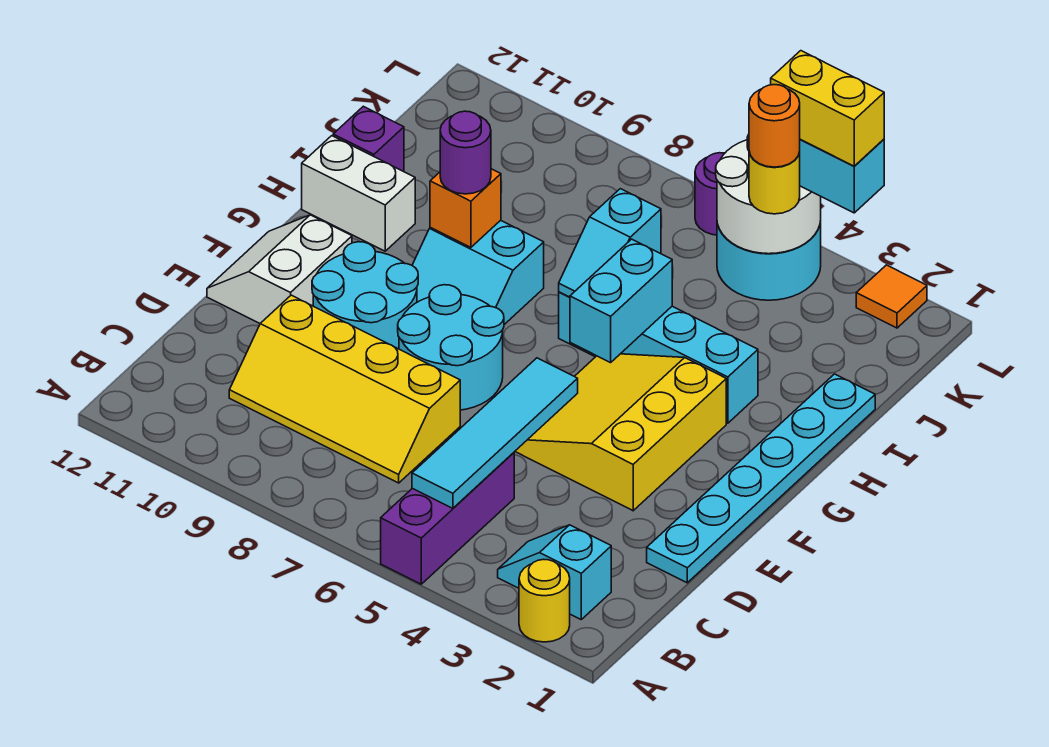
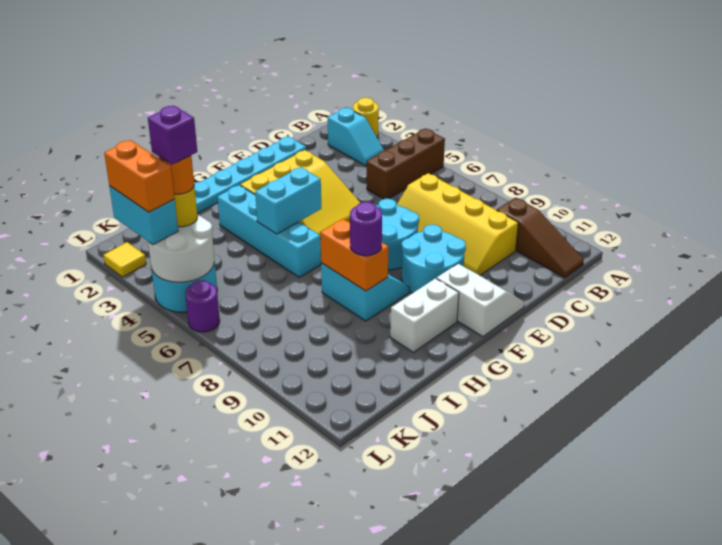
purple brick A5:C5 level 1 -> brown brick A5:C5 level 1
cyan tile B5:E5 level 2 -> none
none -> brown slope B10:B12 level 1 top 10
yellow slope C7:D10 level 1 top D -> yellow slope C7:D10 level 1 top C
white slope E11:F12 level 1 top 11 -> white slope E11:F12 level 1 top F
cyan slope H6:I6 level 2 top I -> none
orange brick H9 level 2 -> orange brick H8:H9 level 2
white brick H11:H12 level 1 -> white brick G11:H11 level 1
purple brick I12 level 1 -> purple brick K4 level 5
orange tile L2 level 1 -> yellow tile L2 level 1
yellow brick L3:L4 level 4 -> orange brick L3:L4 level 4

